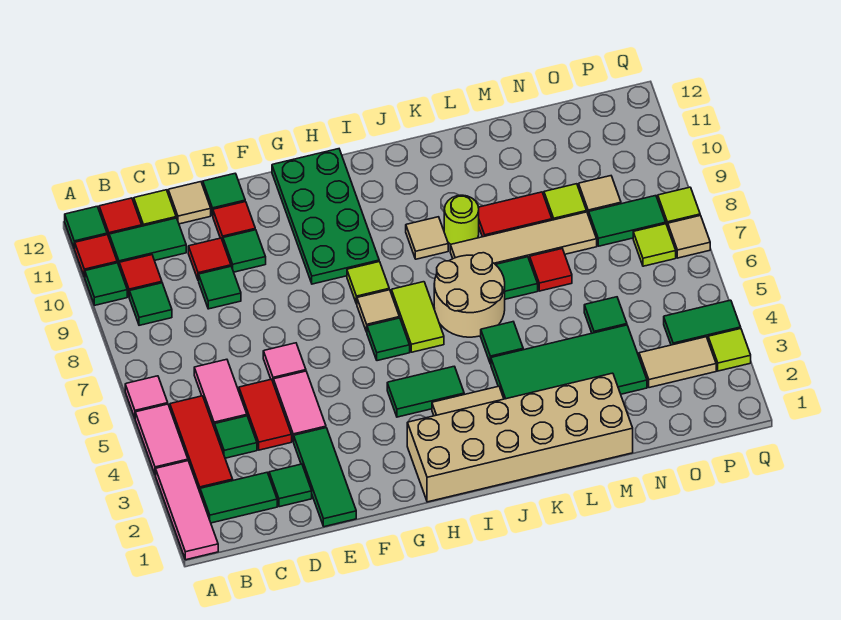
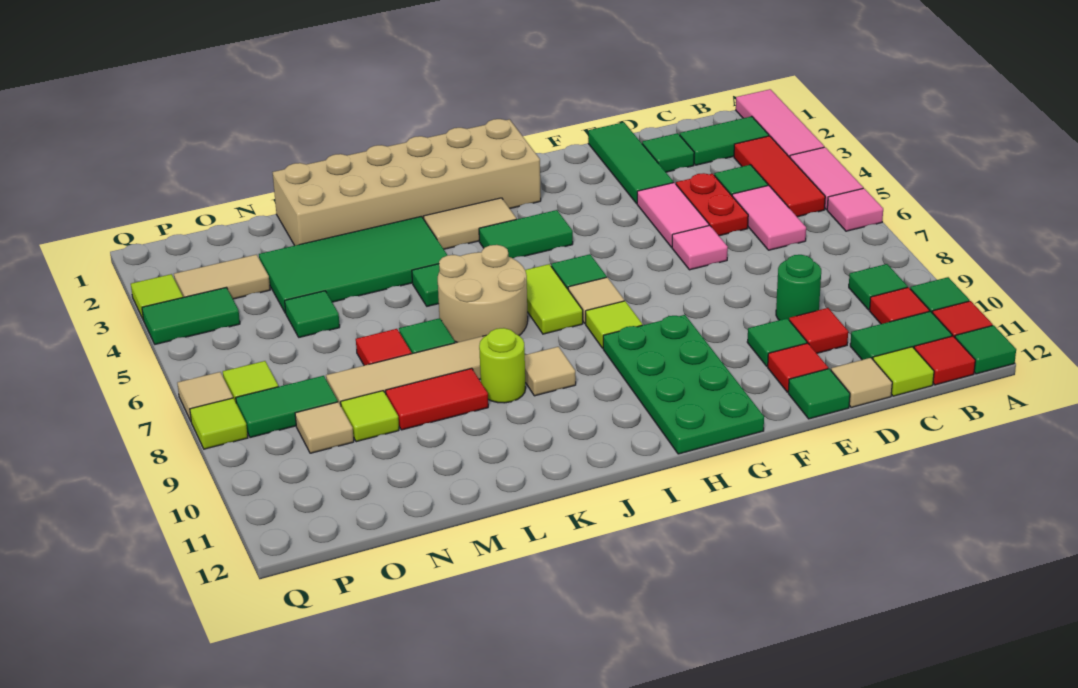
red tile D4:D5 level 1 -> red plate D4:D5 level 1
green tile D9 level 1 -> green round brick D9 level 1

